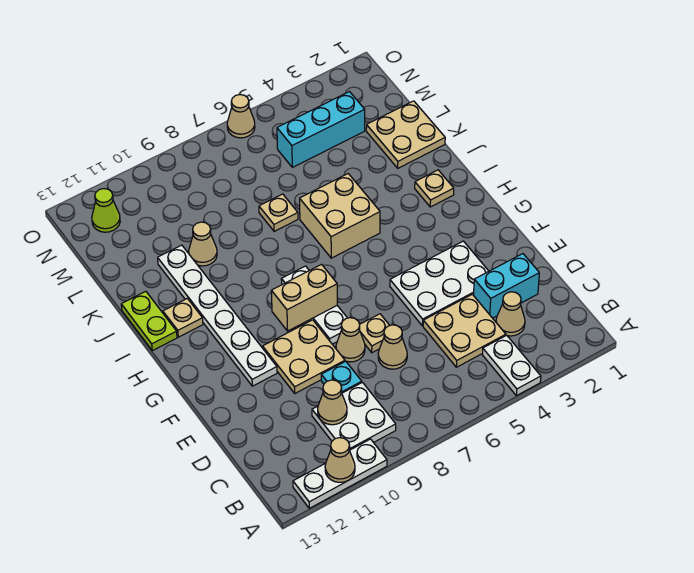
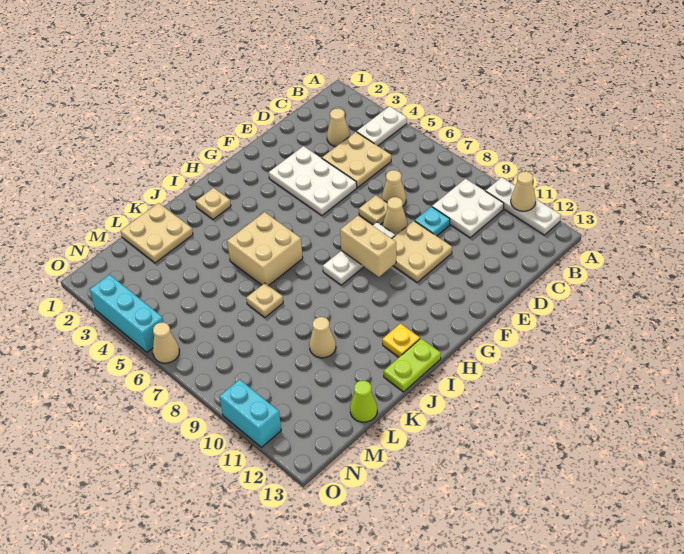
tan cone C10 level 2 -> none
cyan brick D2:D3 level 1 -> cyan brick O10:O11 level 1
white plate F11:K11 level 1 -> none
tan plate I12 level 1 -> yellow plate I12 level 1
cyan brick M3:M5 level 1 -> cyan brick O3:O5 level 1
lime cone N12 level 1 -> lime cone L13 level 1

